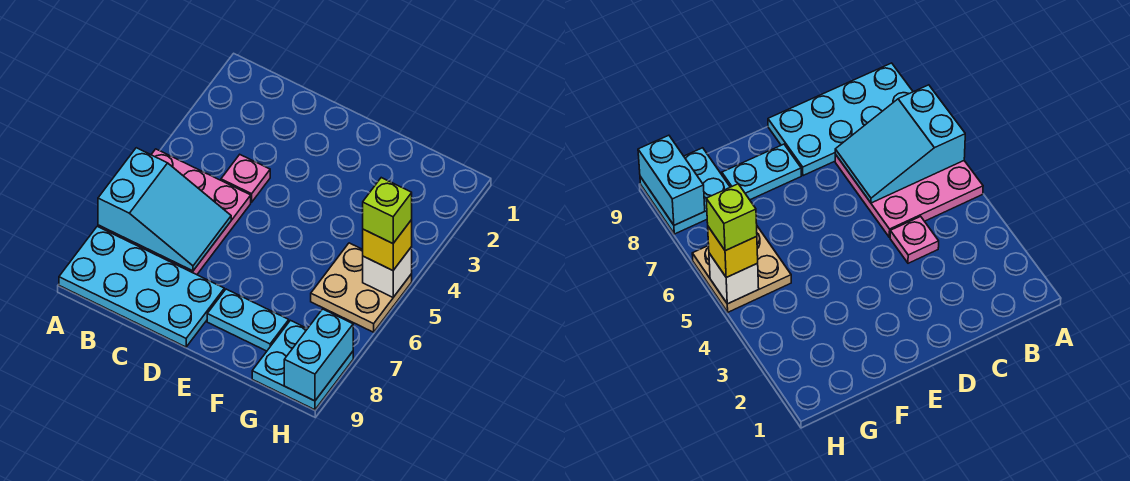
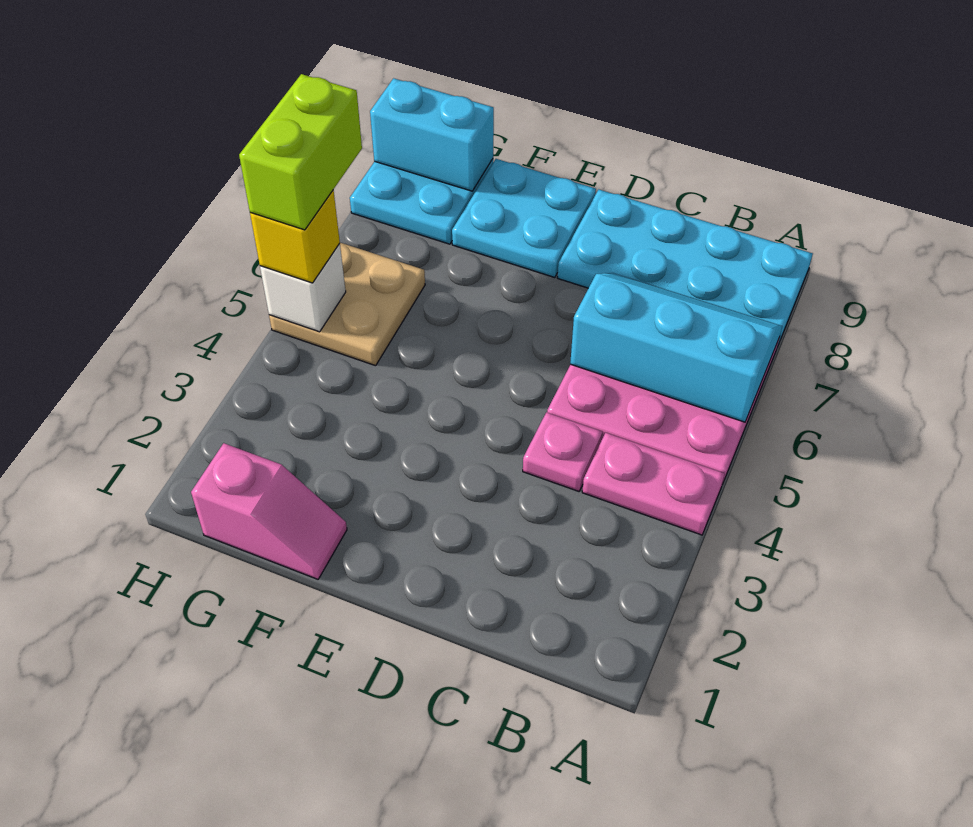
none -> pink plate A4:B4 level 1
cyan slope A6:C7 level 2 top A -> cyan slope A6:C7 level 2 top 6
cyan plate E8:F8 level 1 -> cyan plate E8:F9 level 1
none -> pink slope F1:G1 level 1 top G
lime brick H5 level 4 -> lime brick H5:H6 level 4
cyan brick H8:H9 level 2 -> cyan brick G9:H9 level 2

